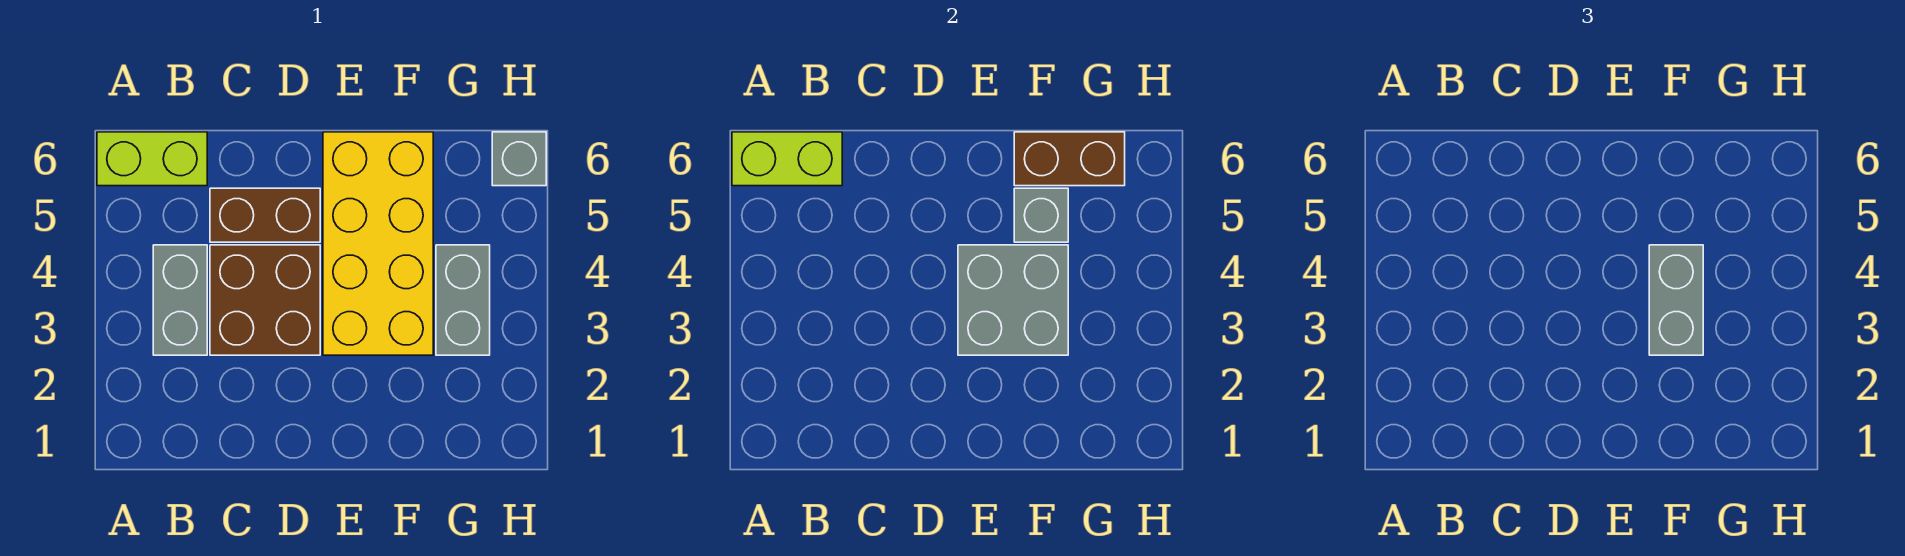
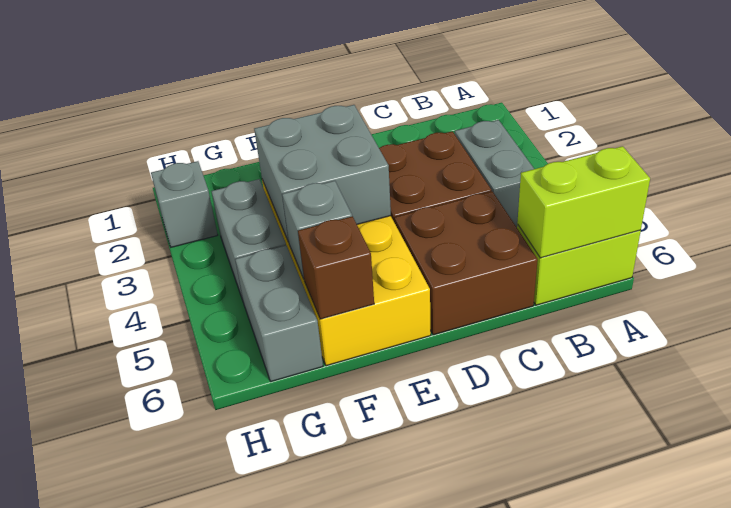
brown brick C5:D5 level 1 -> brown brick C5:D6 level 1
grey brick F3:F4 level 3 -> grey brick G5:G6 level 1
brown brick F6:G6 level 2 -> brown brick F6 level 2
grey brick H6 level 1 -> grey brick H2 level 1

